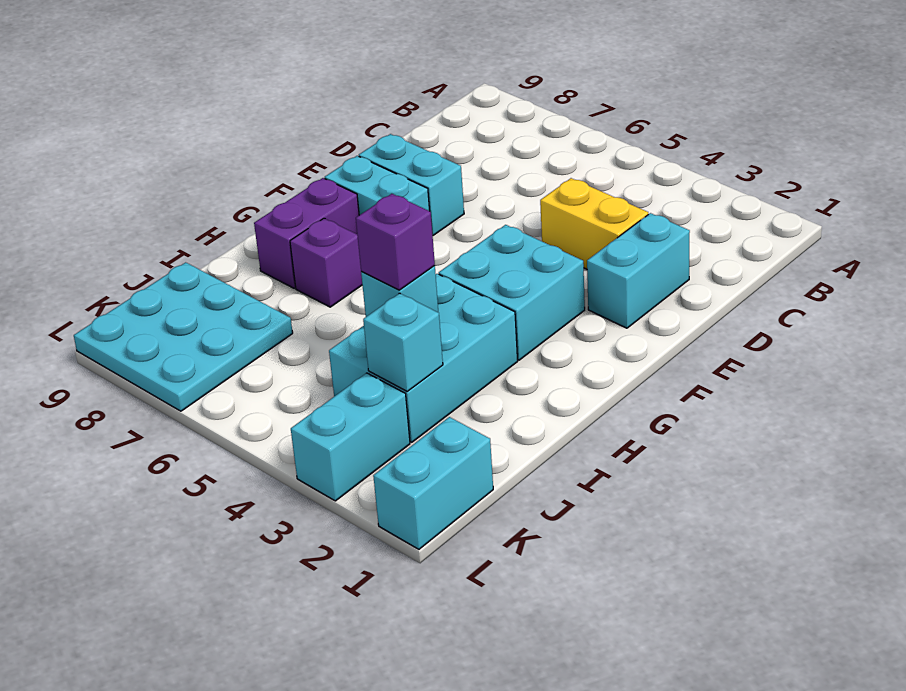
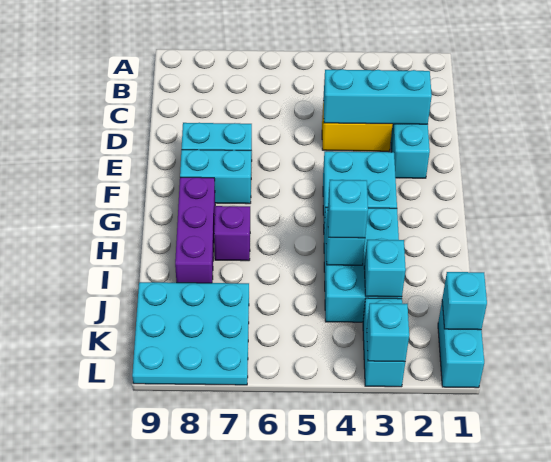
none -> cyan brick D2:D4 level 2
purple brick G8:H8 level 1 -> purple brick G8:I8 level 1
purple brick I4 level 3 -> cyan brick I4 level 3
none -> cyan brick K1 level 2
none -> cyan brick L3 level 2

